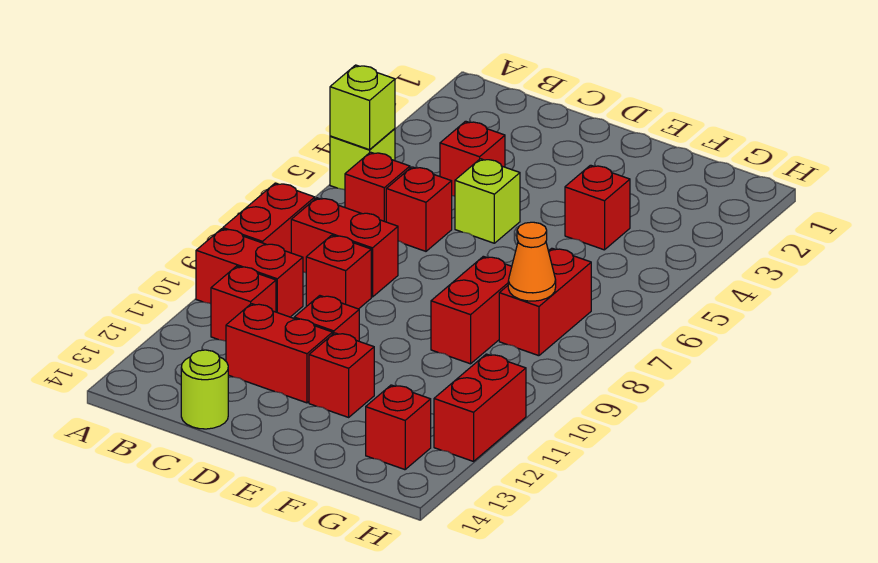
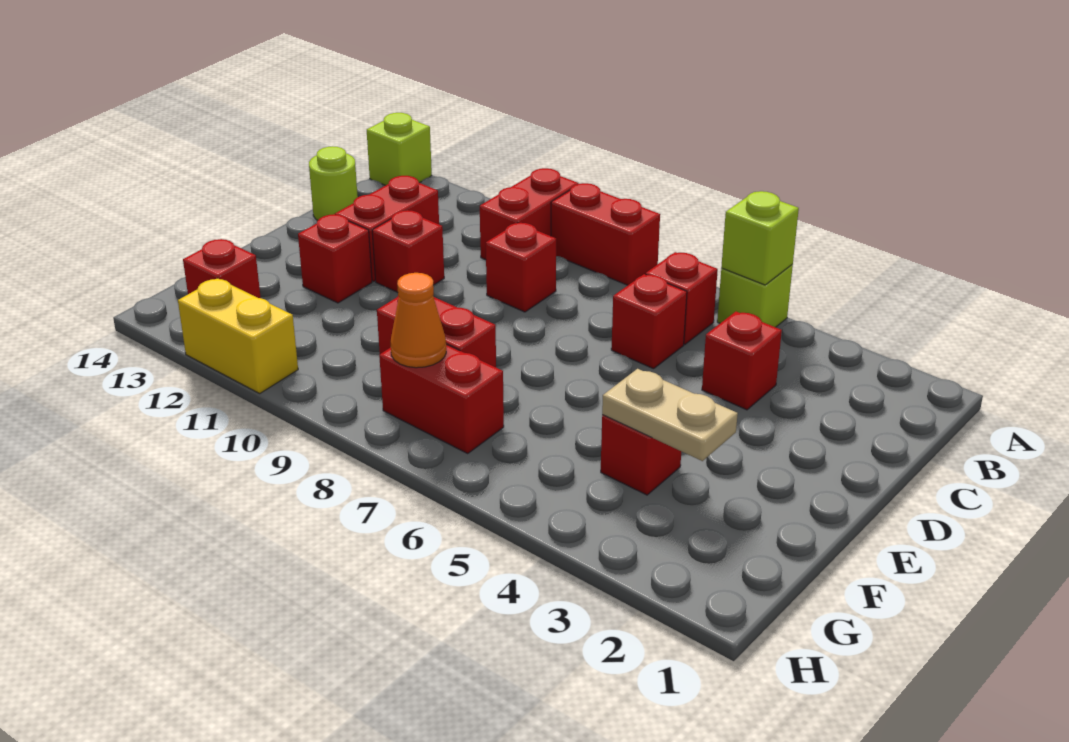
red brick B8:C8 level 1 -> none
red brick B11 level 1 -> none
lime brick D5 level 1 -> lime brick A14 level 1
none -> tan plate F3:F4 level 2
red brick H11:H12 level 1 -> yellow brick H11:H12 level 1

